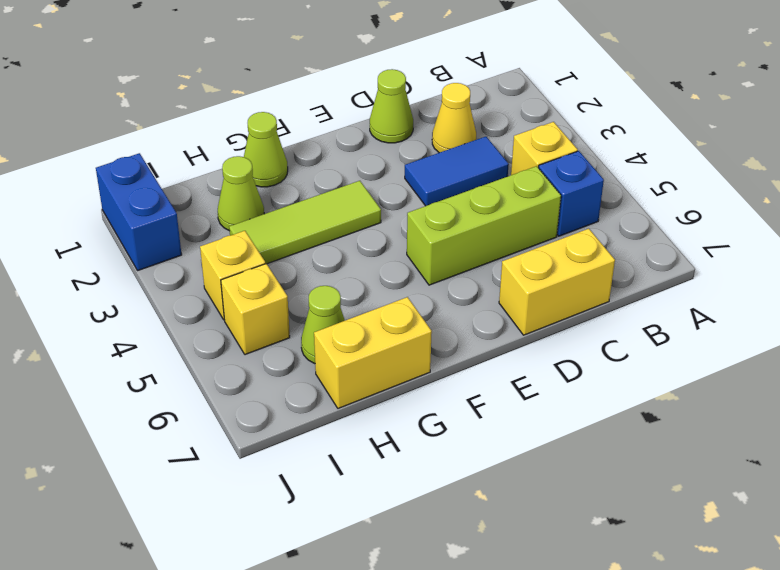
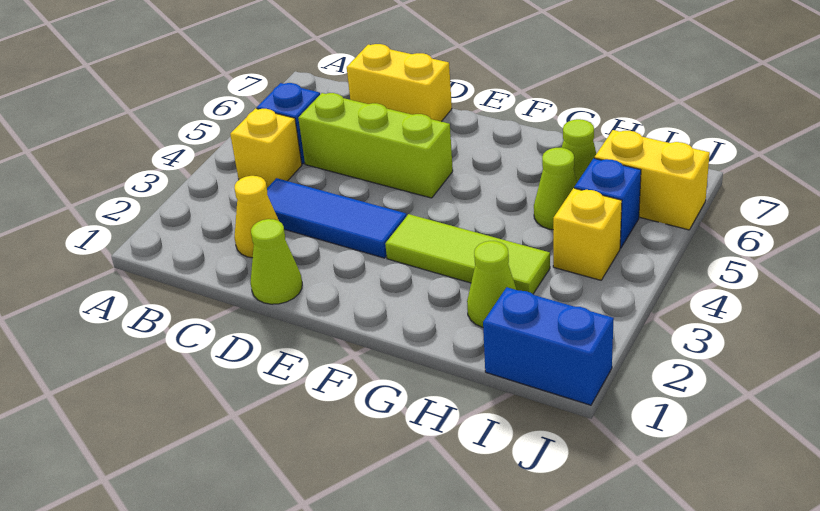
blue tile C3:D3 level 1 -> blue tile C3:E3 level 1
lime cone G1 level 1 -> lime cone H5 level 1
yellow brick G7:H7 level 1 -> yellow brick I6:J6 level 1
yellow brick I5 level 1 -> blue brick I5 level 1
blue brick J1:J2 level 1 -> blue brick I1:J1 level 1

